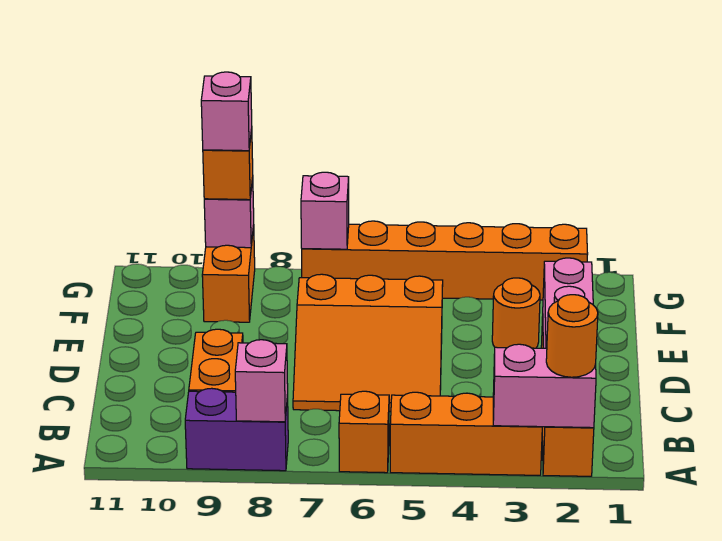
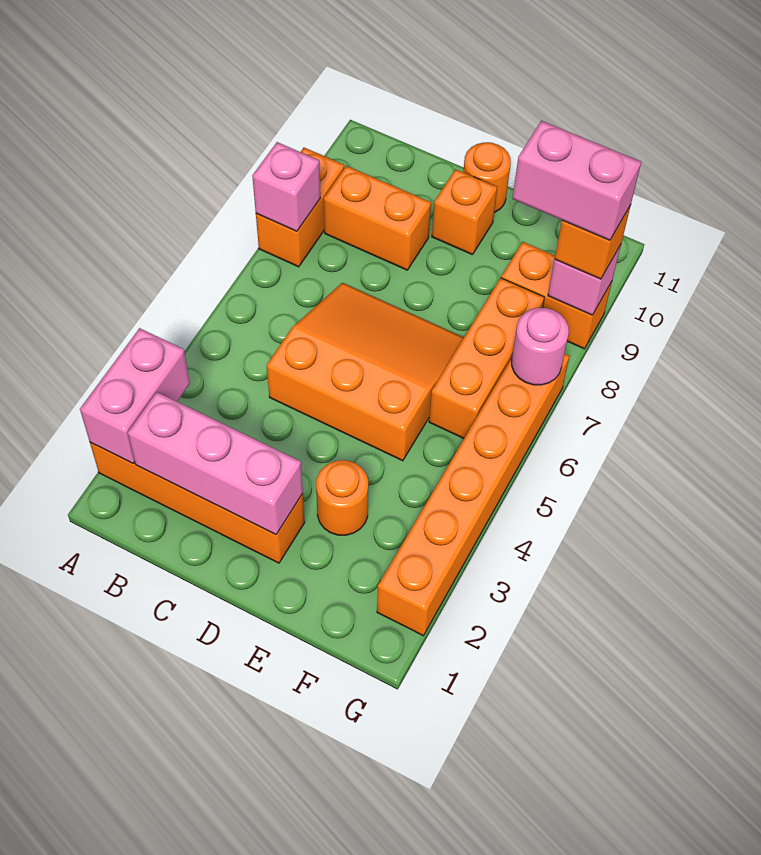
orange round brick A2 level 3 -> orange round brick D11 level 1
orange brick A3:A5 level 1 -> orange brick F6:F8 level 1
orange brick A6 level 1 -> orange brick D10 level 1
purple brick A8:A9 level 1 -> orange brick A8:A9 level 1
orange slope C5:E7 level 1 top E -> orange slope C5:E7 level 1 top 5
pink brick G7 level 2 -> pink round brick G7 level 2
pink brick G9 level 4 -> pink brick F9:G9 level 4

